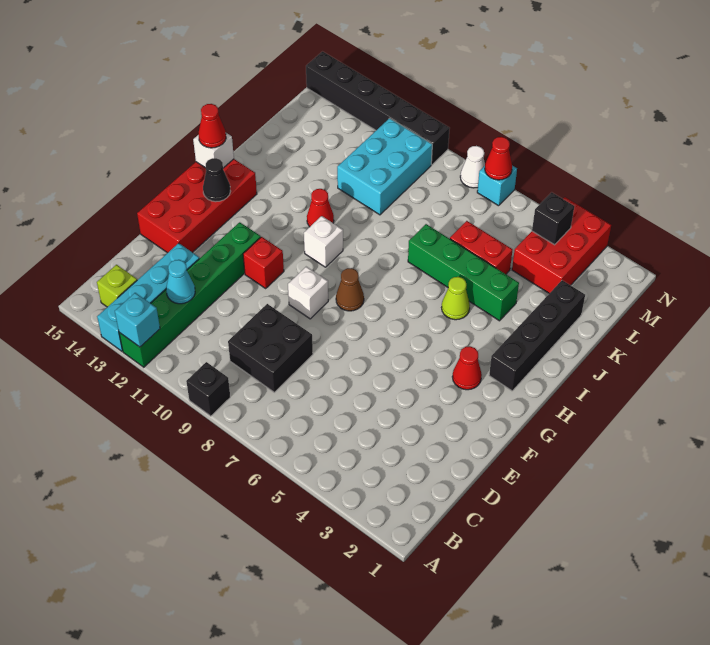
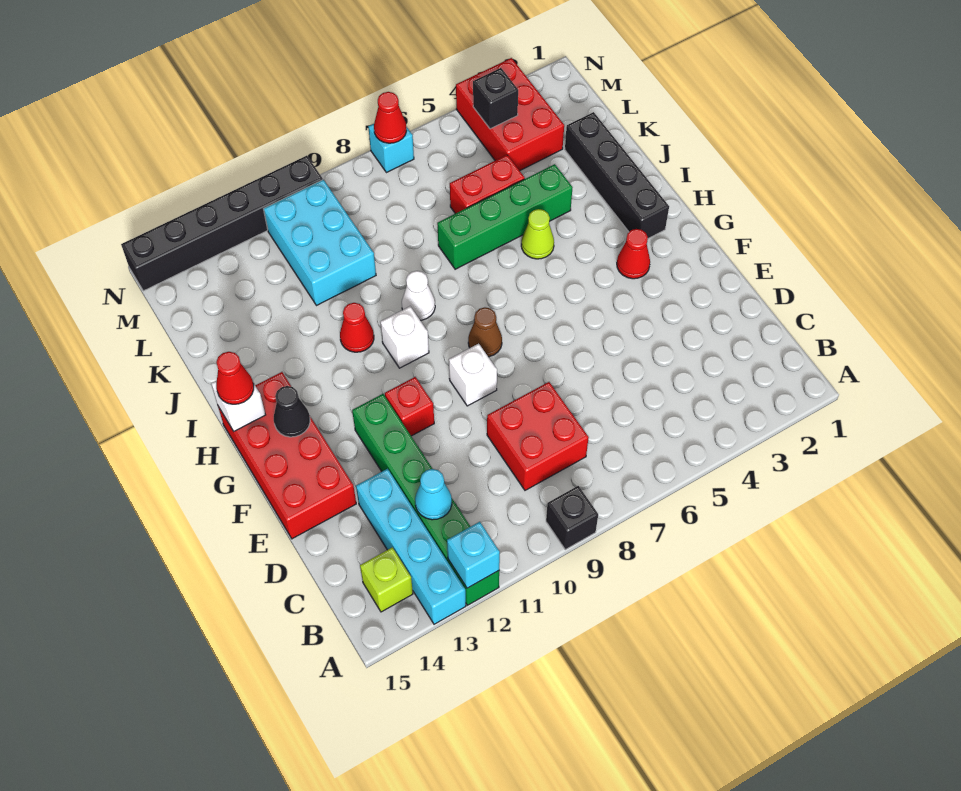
black brick C8:D9 level 1 -> red brick C8:D9 level 1
white cone N8 level 1 -> white cone I9 level 1

